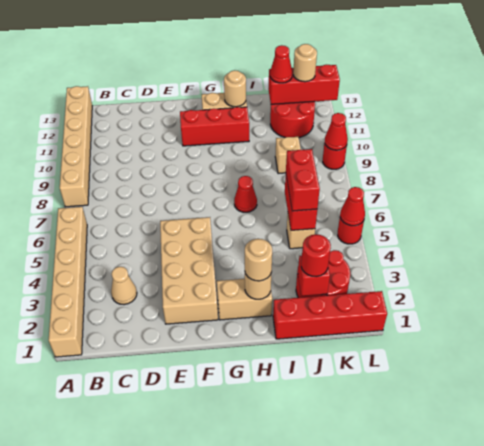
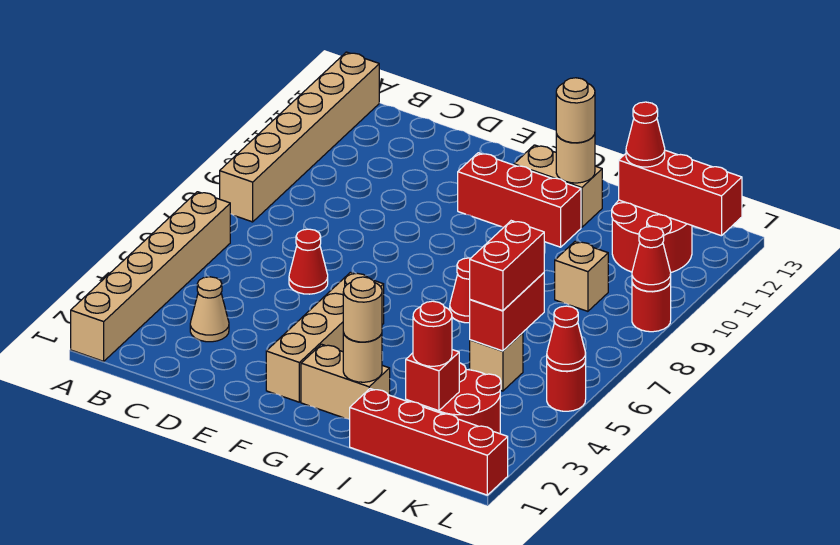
none -> red cone D6 level 1
tan brick E2:F5 level 1 -> tan brick F2:F5 level 1
tan round brick K12 level 3 -> tan round brick H12 level 3

